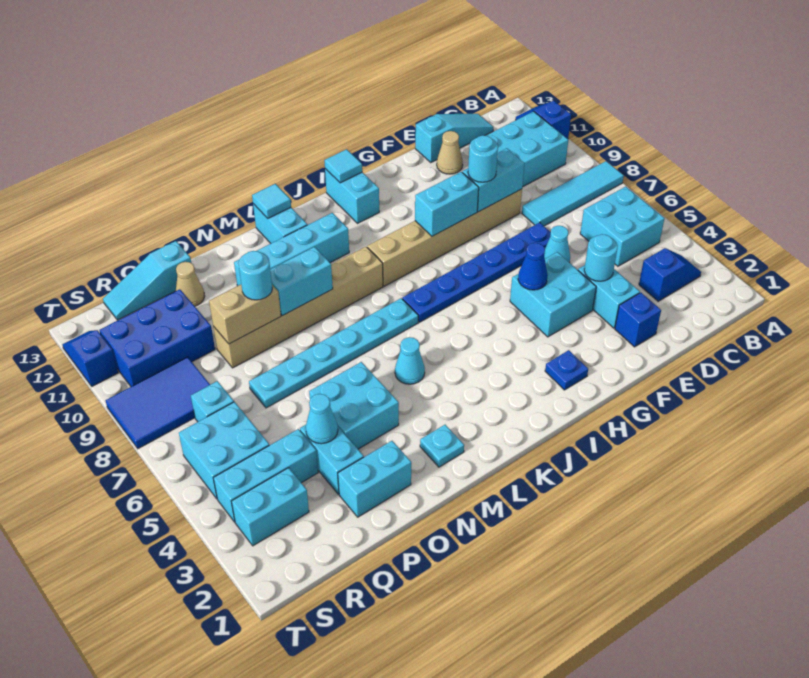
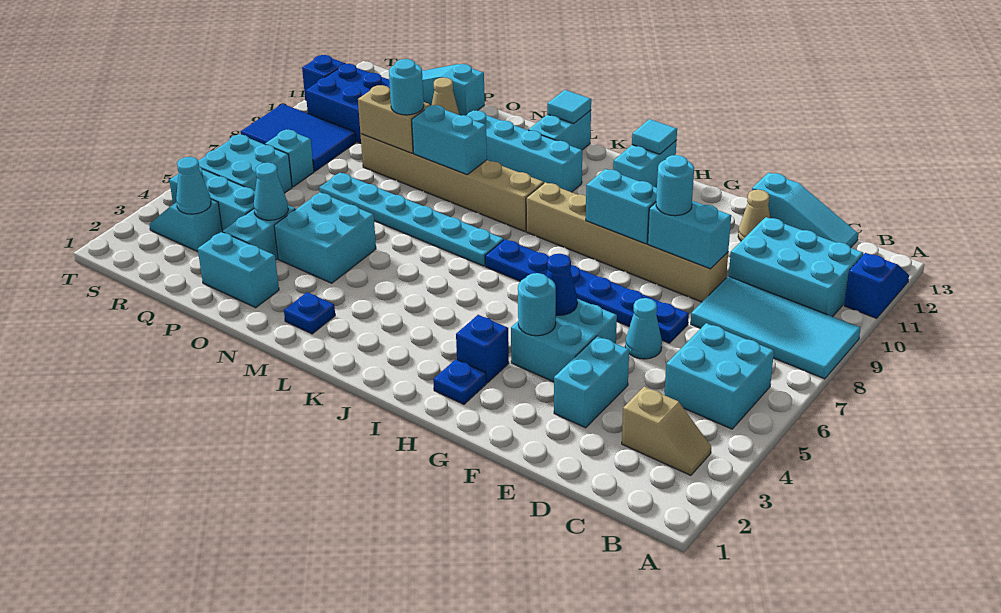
cyan tile A8:D8 level 1 -> cyan tile A8:D9 level 1
blue slope B3:C3 level 1 top C -> tan slope B3:C3 level 1 top C
blue brick E2 level 1 -> blue brick H3 level 1
cyan round brick E4 level 2 -> cyan round brick G4 level 2
cyan cone L5 level 1 -> cyan cone R3 level 2
cyan plate M2 level 1 -> blue plate M2 level 1
cyan brick R3:S3 level 1 -> cyan slope R3:S3 level 1 top R

